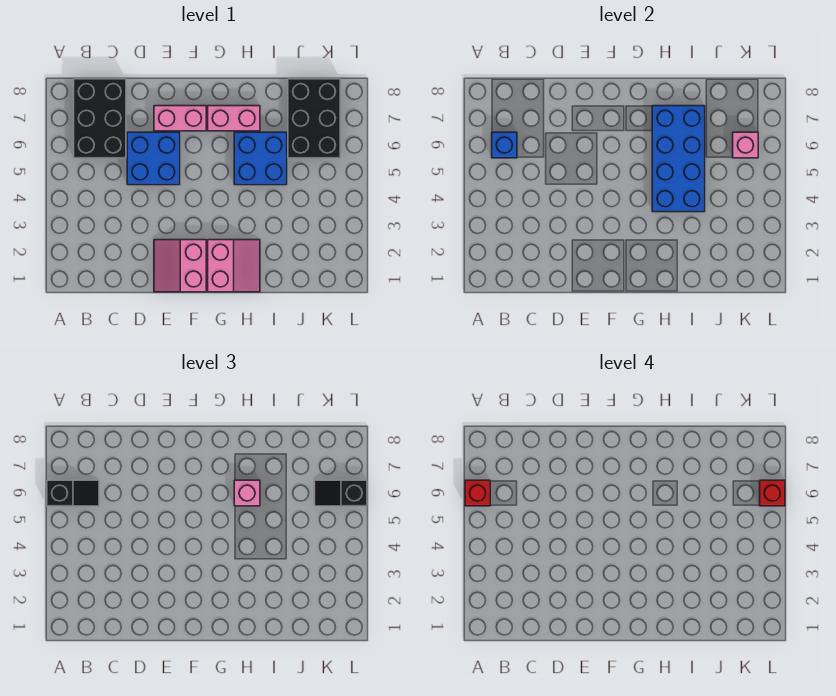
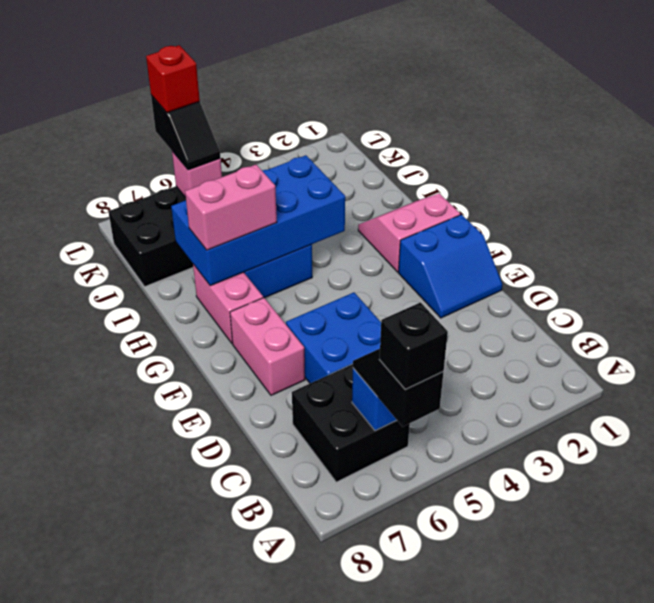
red brick A6 level 4 -> black brick A6 level 4
black brick B6:C8 level 1 -> black brick B6:C7 level 1
pink slope E1:F2 level 1 top F -> blue slope E1:F2 level 1 top F
pink brick H6 level 3 -> pink brick H6:H7 level 3

